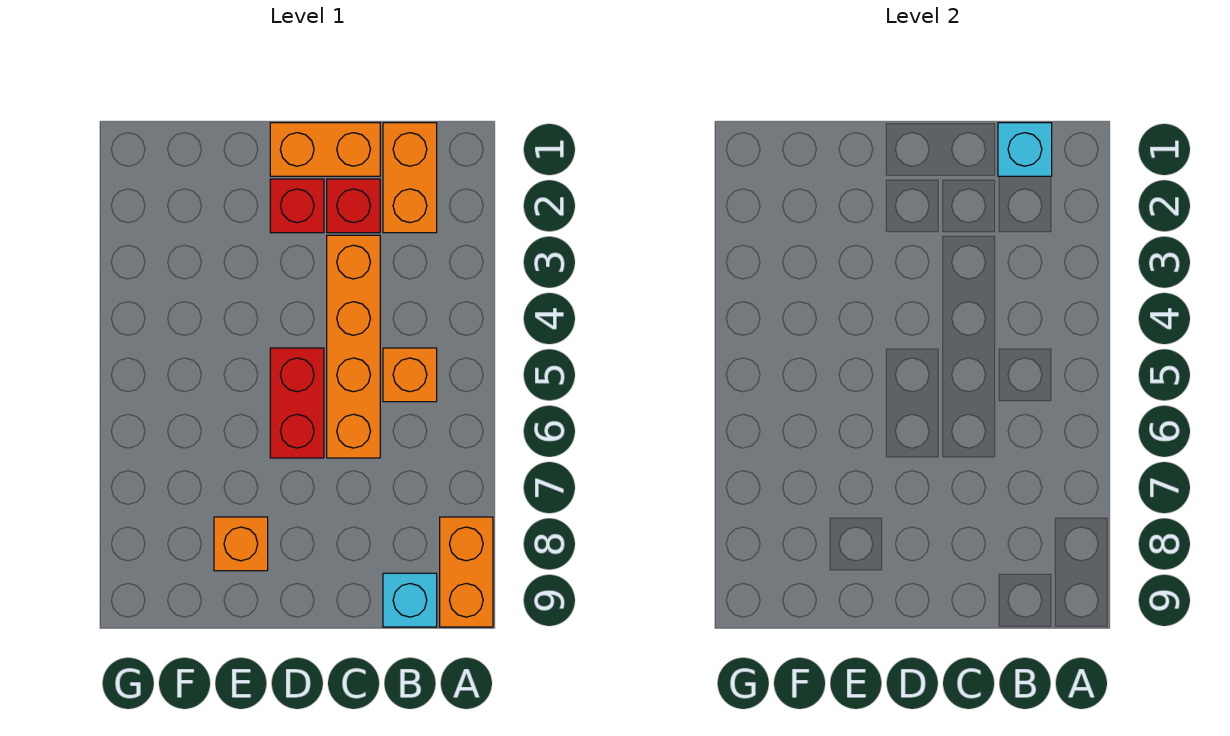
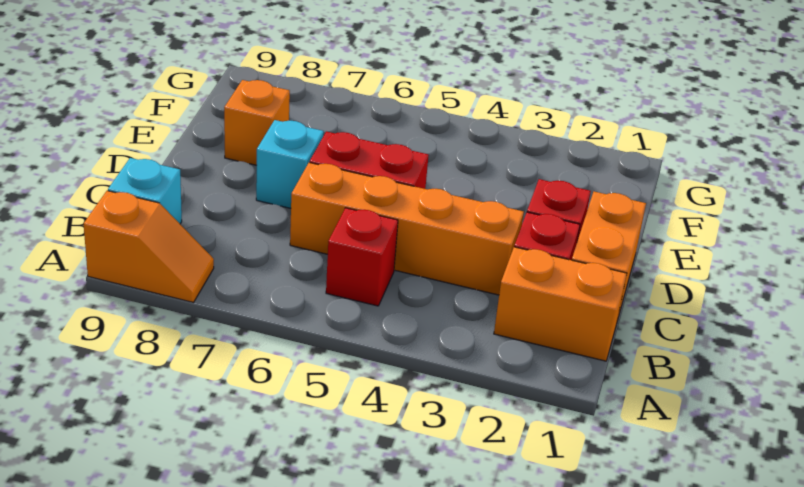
orange brick A8:A9 level 1 -> orange slope A8:A9 level 1 top 9
cyan brick B1 level 2 -> cyan brick D7 level 1
orange brick B5 level 1 -> red brick B5 level 1

